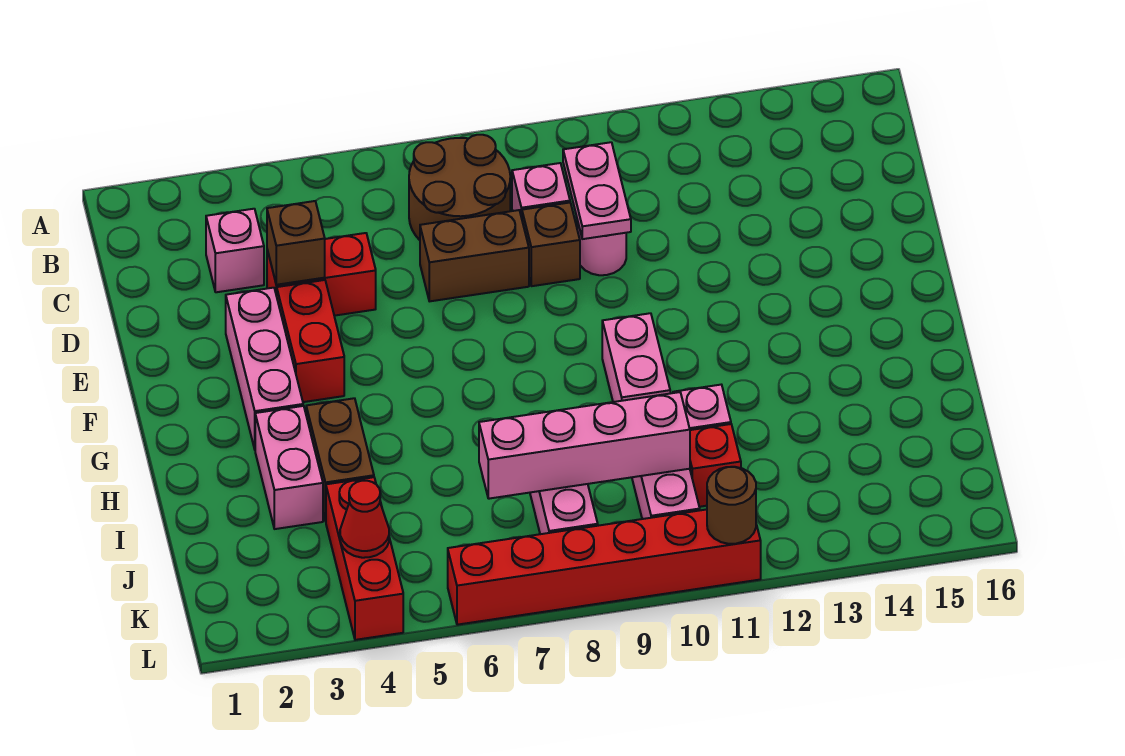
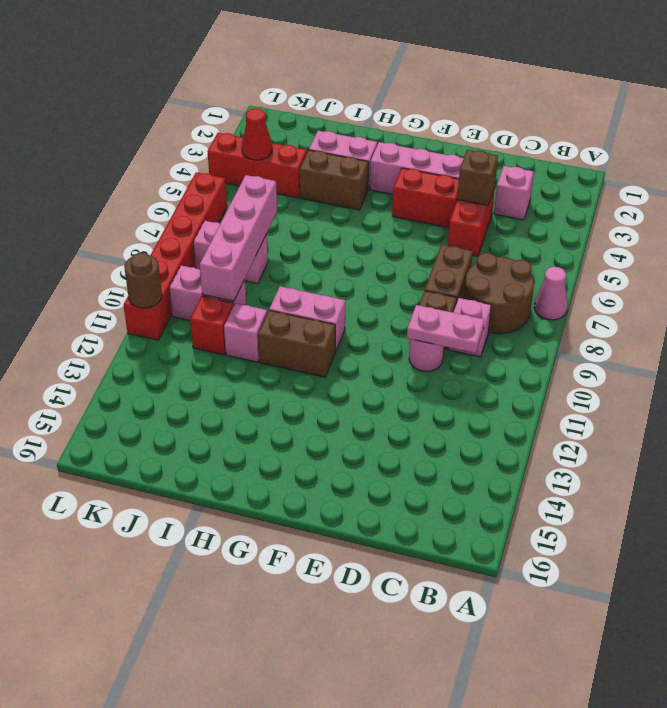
none -> pink cone A7 level 1
none -> brown brick G11:H11 level 1

